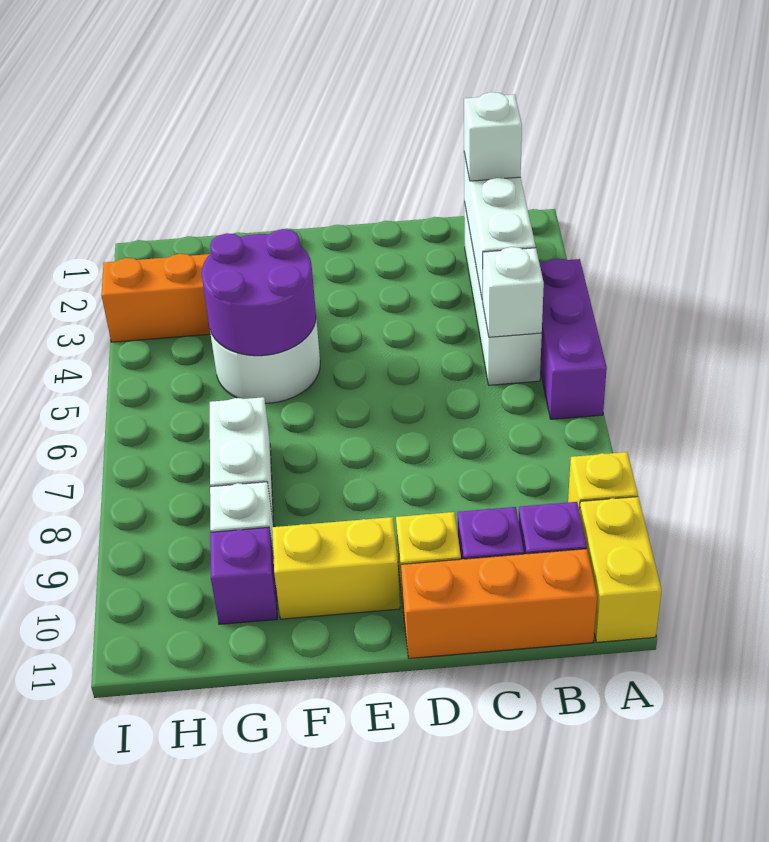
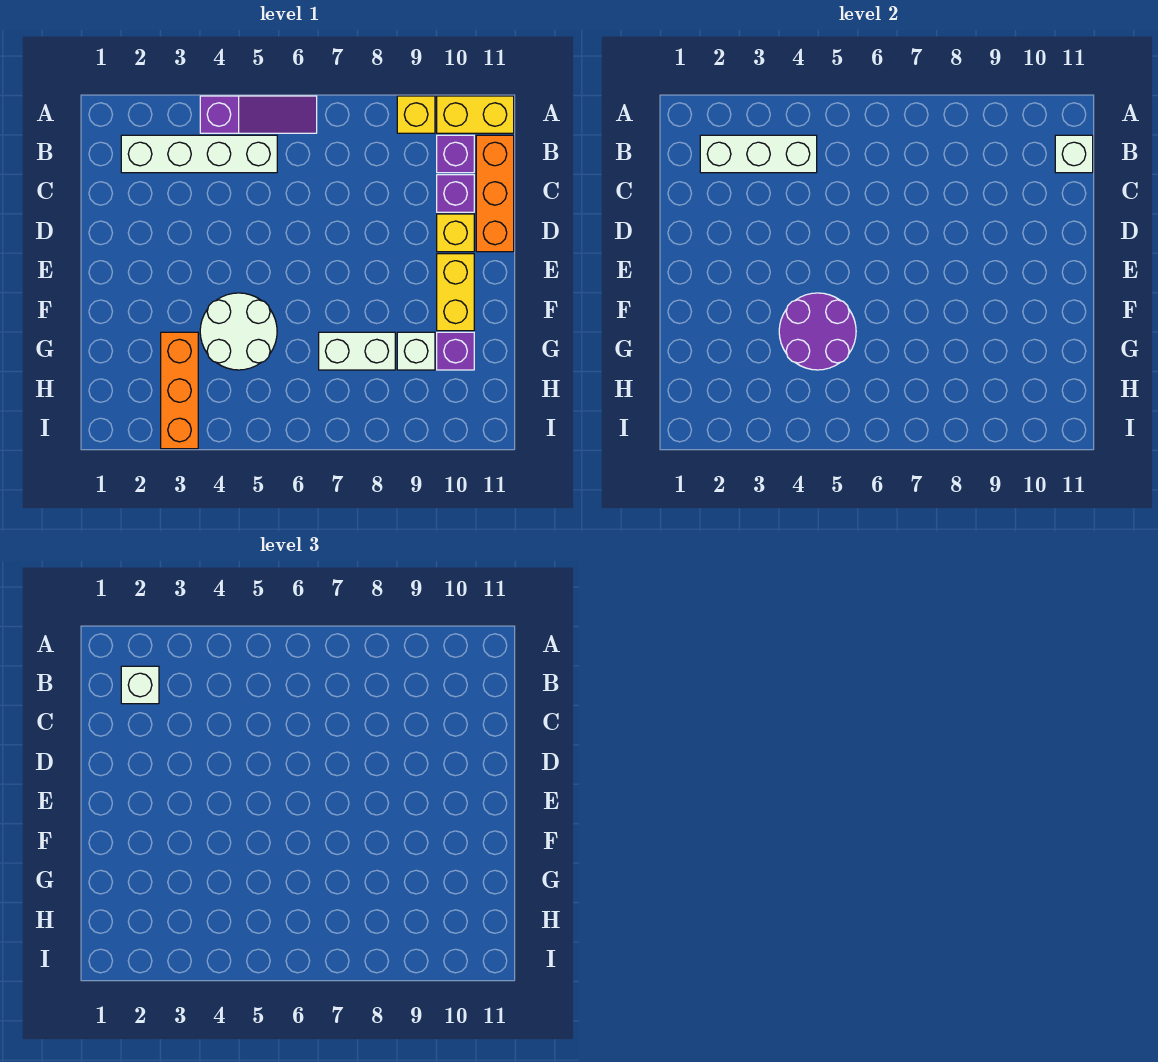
purple brick A4:A6 level 1 -> purple slope A4:A6 level 1 top 4
white brick B5 level 2 -> white brick B11 level 2

